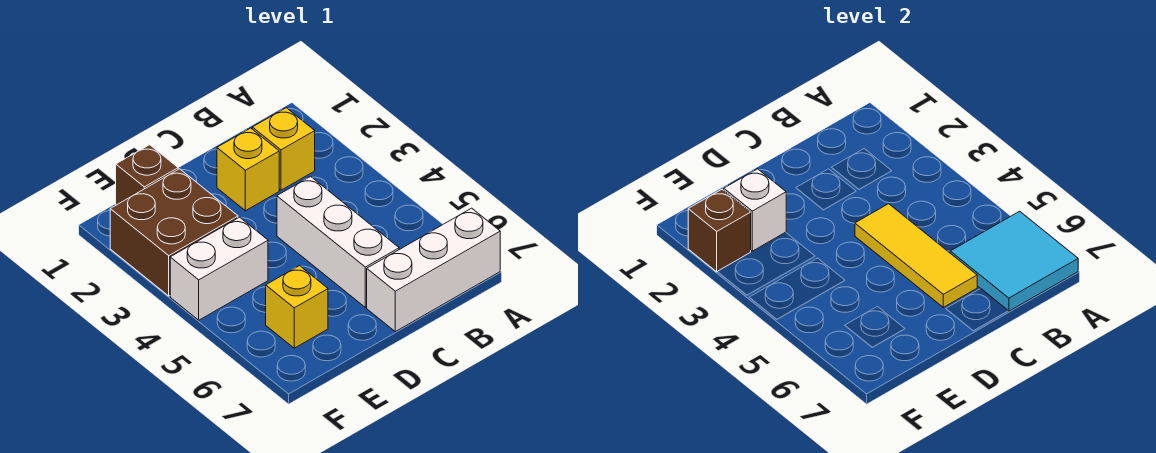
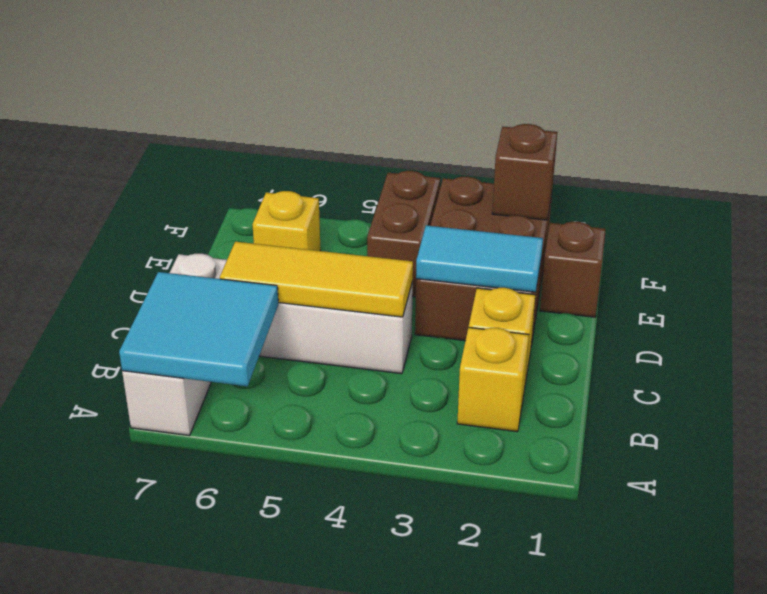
none -> cyan tile D2:D3 level 2
brown brick E2:F3 level 1 -> brown brick D2:F3 level 1
white brick E2 level 2 -> none
white brick E4:F4 level 1 -> brown brick E4:F4 level 1

